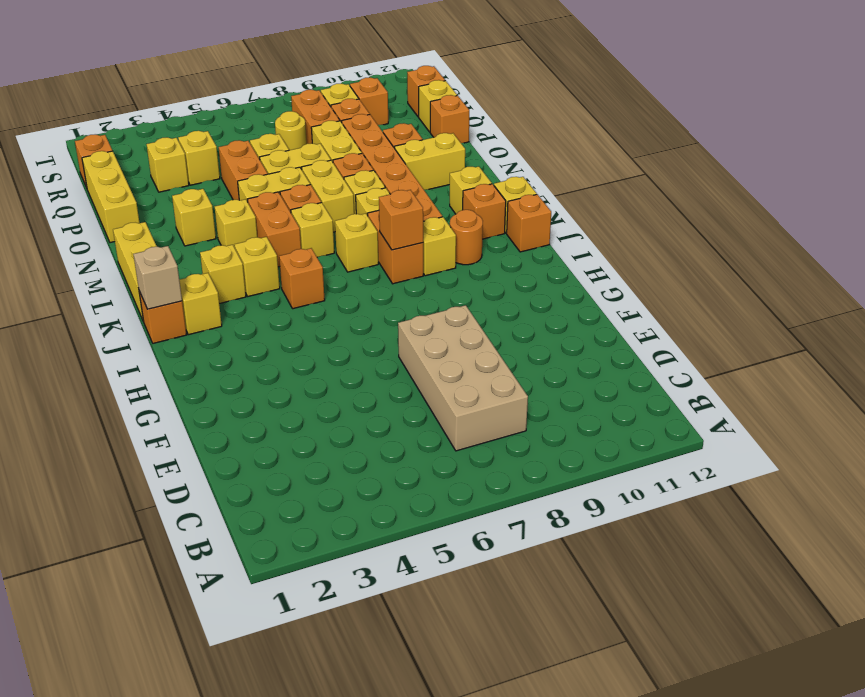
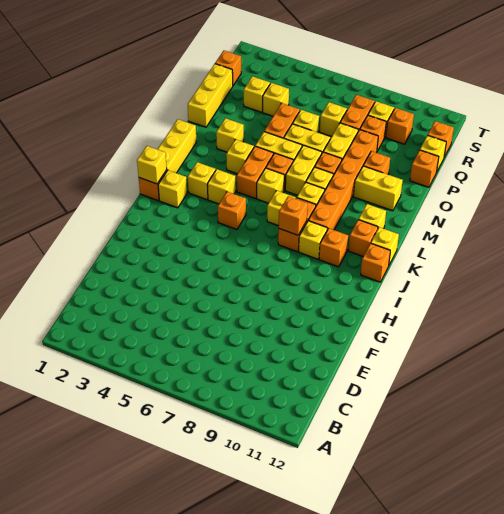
tan brick C7:F8 level 1 -> none
tan brick J1 level 2 -> yellow brick J1 level 2
orange round brick J10 level 1 -> orange brick J10 level 1
yellow round brick Q7 level 1 -> yellow brick Q7 level 1

